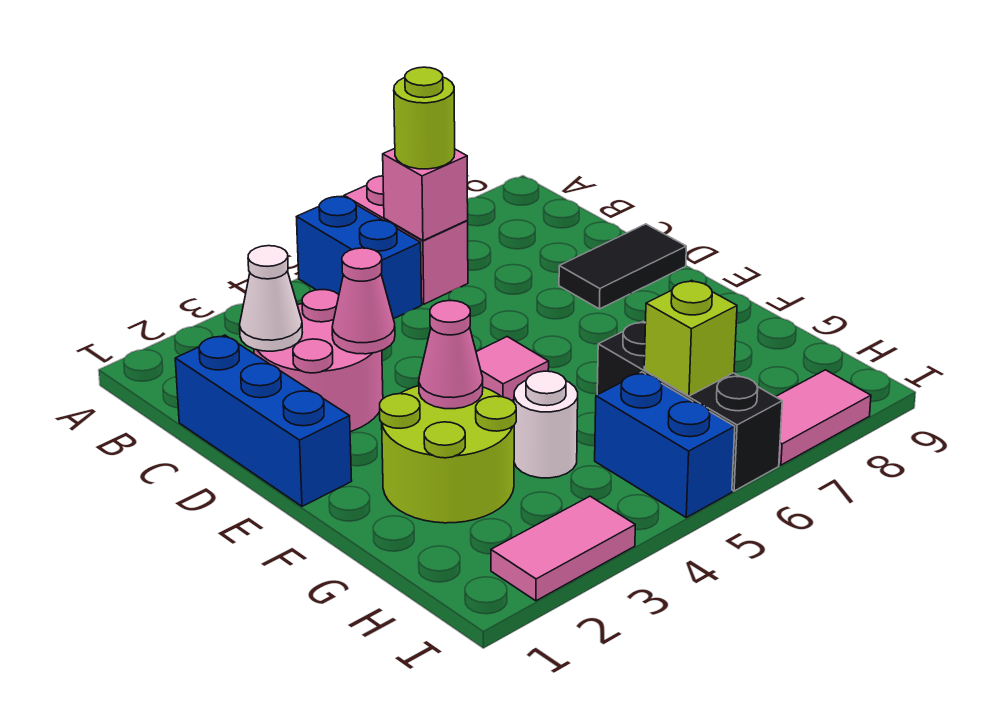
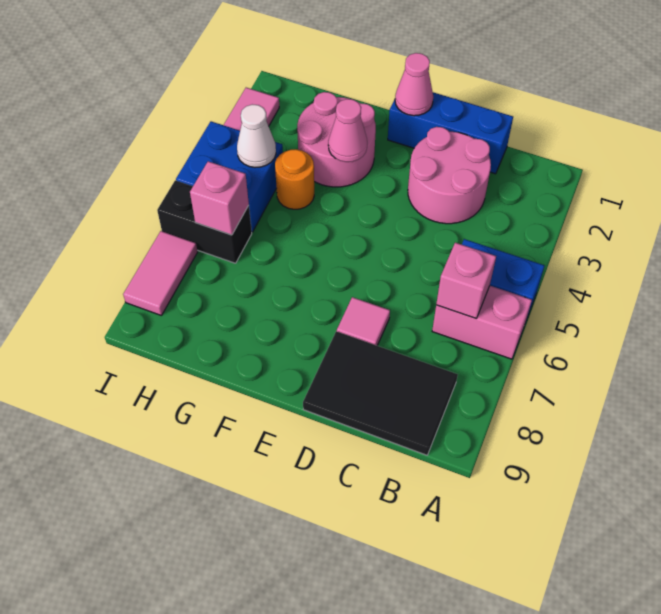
lime round brick B6 level 3 -> none
white cone C2 level 2 -> white cone H4 level 2
pink cone D3 level 2 -> pink cone E1 level 2
black tile D8:D9 level 1 -> black tile B8:D9 level 1
pink tile E5 level 1 -> pink tile D7 level 1
lime round brick F2:G3 level 1 -> pink round brick F2:G3 level 1
white round brick G4 level 1 -> orange round brick G4 level 1
black brick G6:I6 level 1 -> black brick H6:I6 level 1
blue brick H5:I5 level 1 -> blue brick H4:I5 level 1
lime brick H6 level 2 -> pink brick H6 level 2

